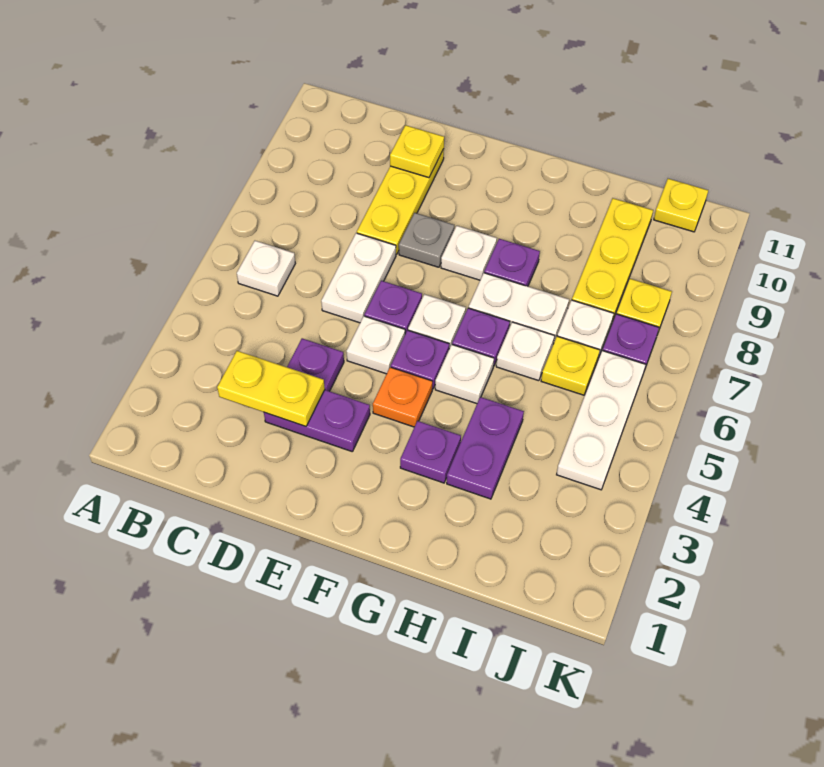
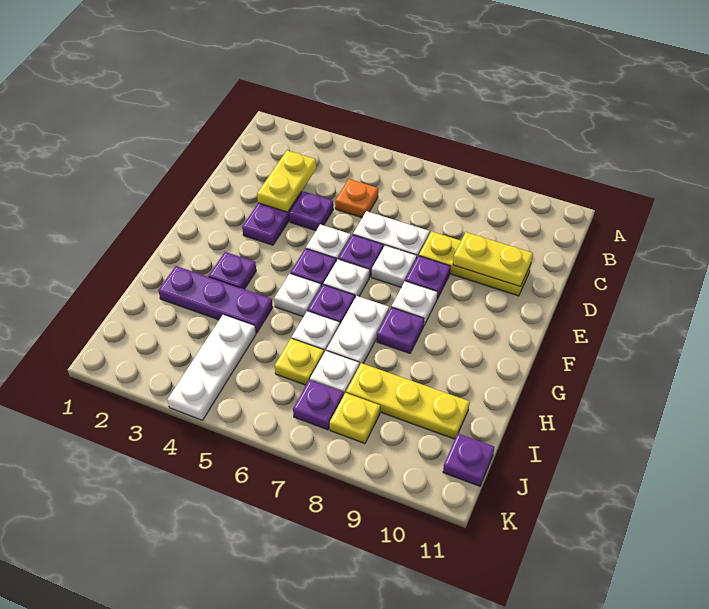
white plate B6 level 1 -> white plate E7 level 1
yellow plate D10 level 2 -> yellow plate D9:D10 level 2
grey plate E8 level 1 -> purple plate E8 level 1
orange plate F4 level 1 -> orange plate C5 level 1
purple plate H3:H4 level 1 -> purple plate H2:H4 level 1
white plate J4:J6 level 1 -> white plate I4:K4 level 1
yellow plate J11 level 1 -> purple plate J11 level 1

